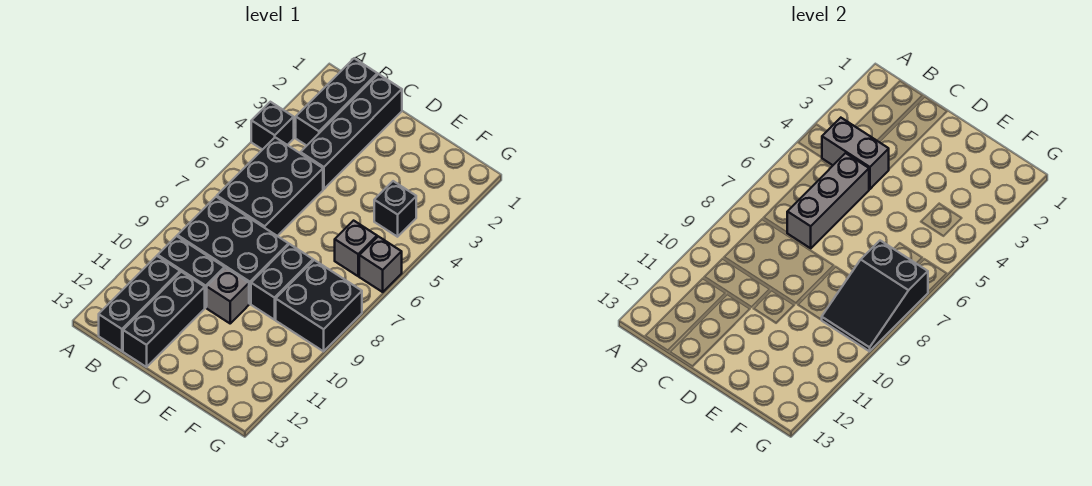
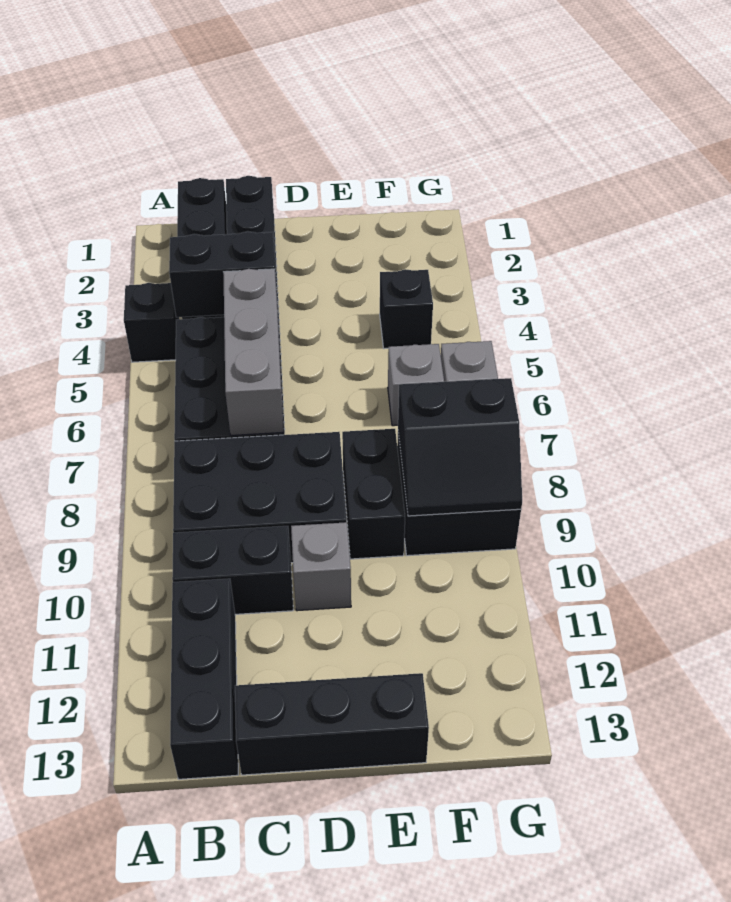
grey brick B4:C4 level 2 -> black brick B4:C4 level 2
black brick C11:C13 level 1 -> black brick C13:E13 level 1
black slope F7:G9 level 2 top 7 -> black slope F8:G9 level 2 top 8

